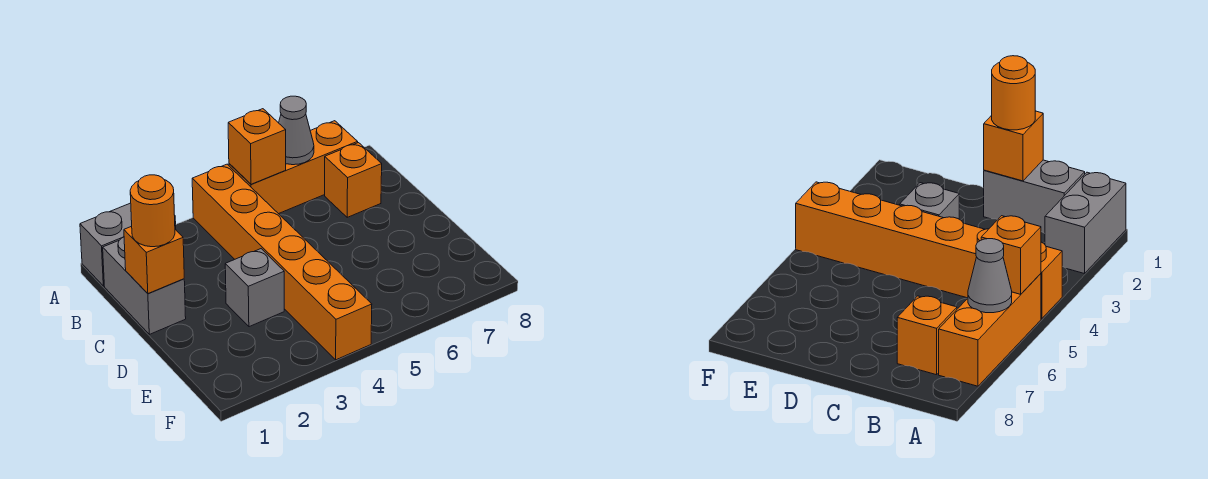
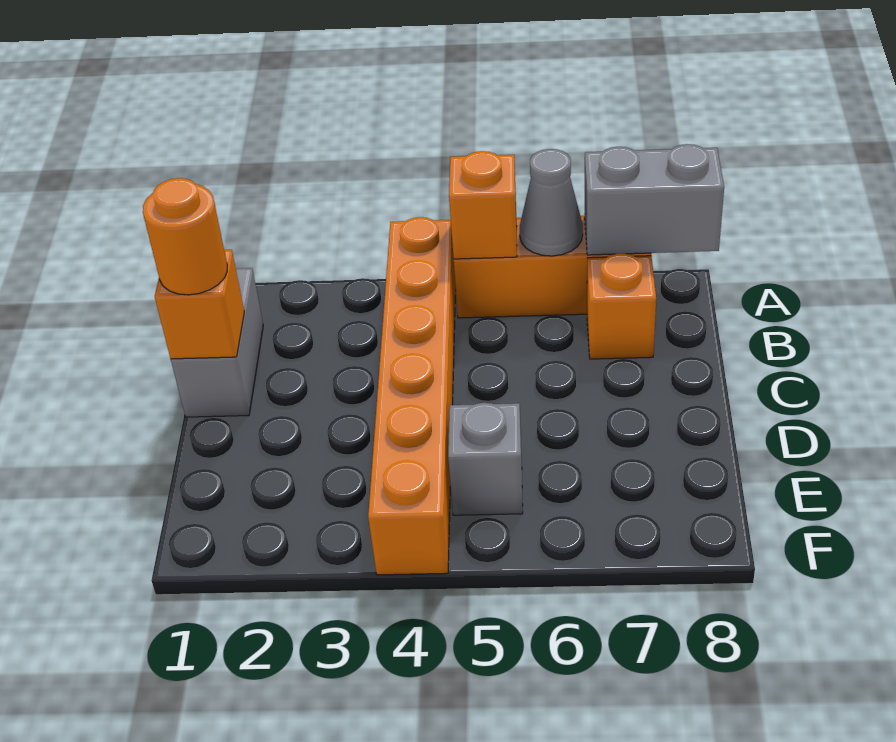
grey brick A1:A2 level 1 -> grey brick A7:A8 level 2
grey brick D3 level 1 -> grey brick E5 level 1

